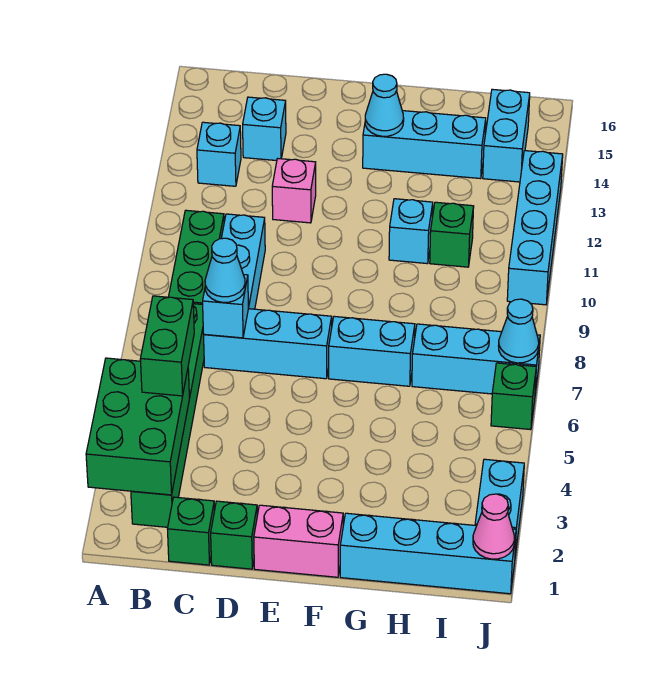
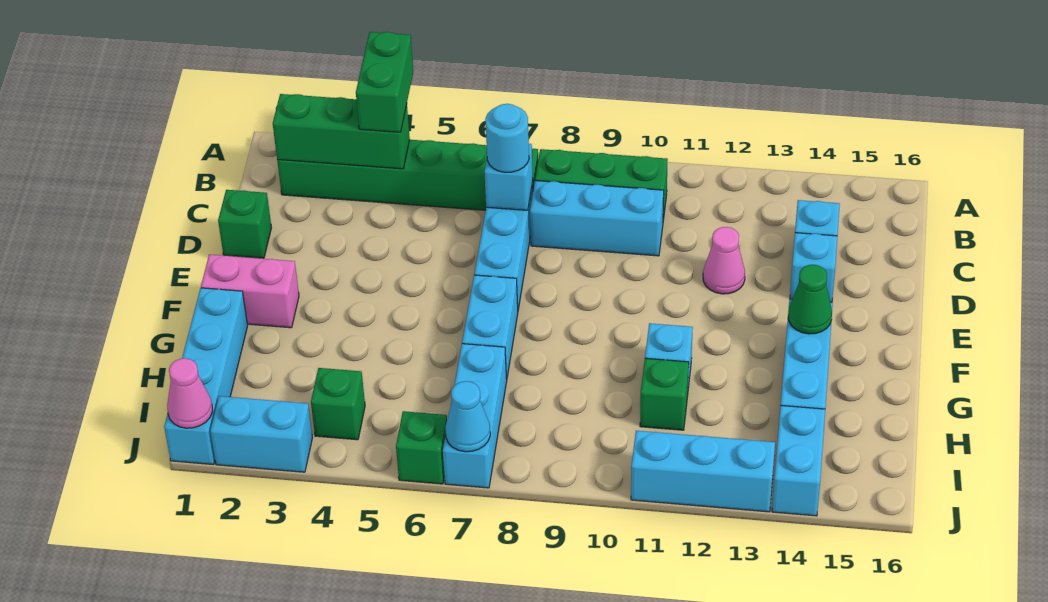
green brick A2:B4 level 2 -> green brick B2:B4 level 2
green brick B4:B5 level 3 -> green brick A4:B4 level 3
cyan brick B13 level 1 -> cyan brick D14 level 1
green brick C1 level 1 -> green brick I4 level 1
cyan cone C7 level 3 -> cyan round brick C7 level 3
pink brick D12 level 1 -> pink cone D12 level 1
pink brick E1:F1 level 1 -> pink brick F1:F2 level 1
cyan cone F14 level 2 -> green cone F14 level 2
cyan brick I14:I15 level 1 -> cyan brick I14:J14 level 1
cyan brick J10:J13 level 1 -> cyan brick J11:J13 level 1

